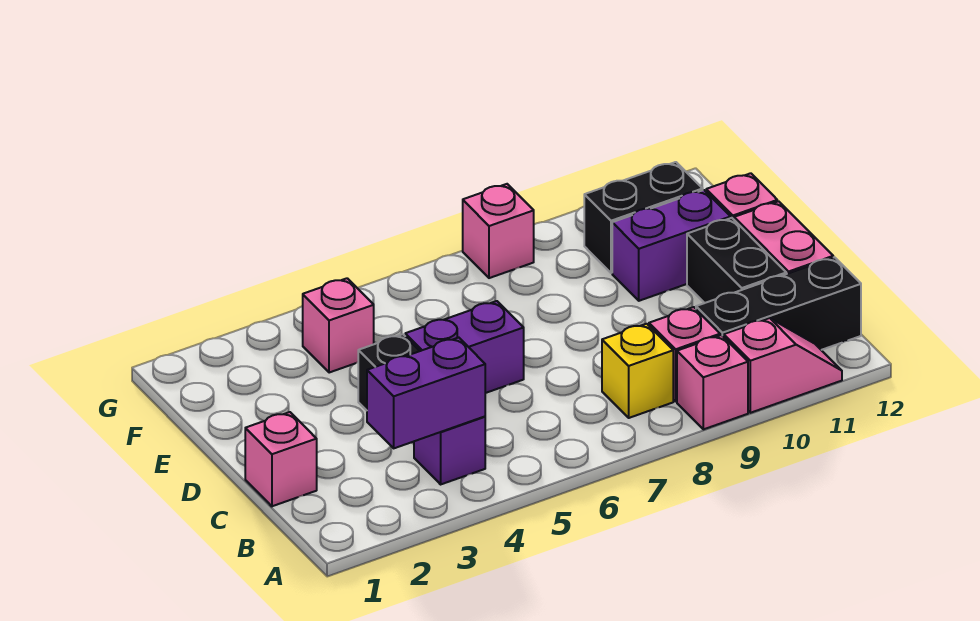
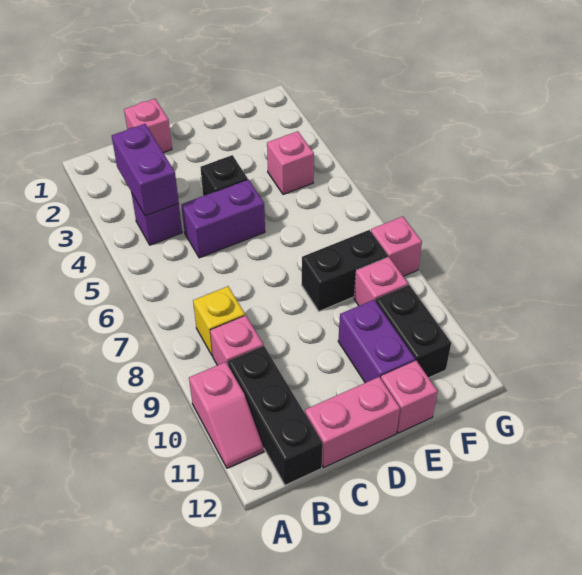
pink brick A9 level 1 -> pink brick F9 level 1
black brick C11:D11 level 1 -> black brick E8:F8 level 1
purple brick D5:D6 level 1 -> purple brick C5:D5 level 1

